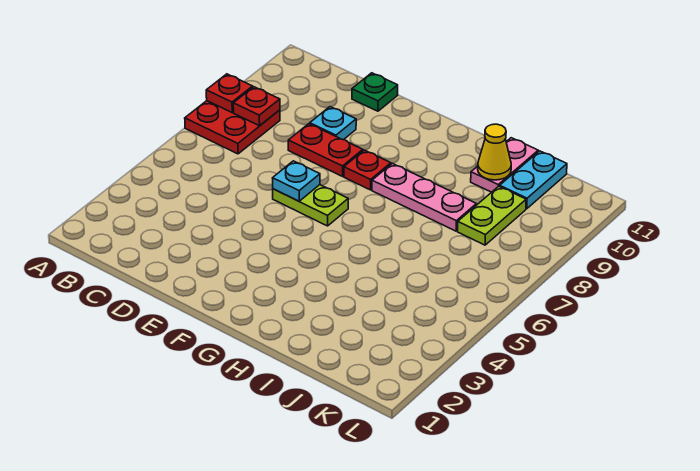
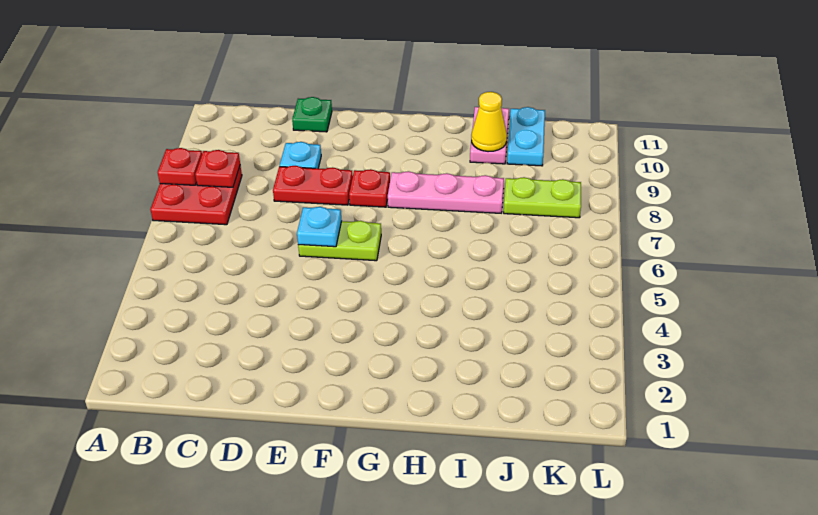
lime plate J8:J9 level 1 -> lime plate J8:K8 level 1

